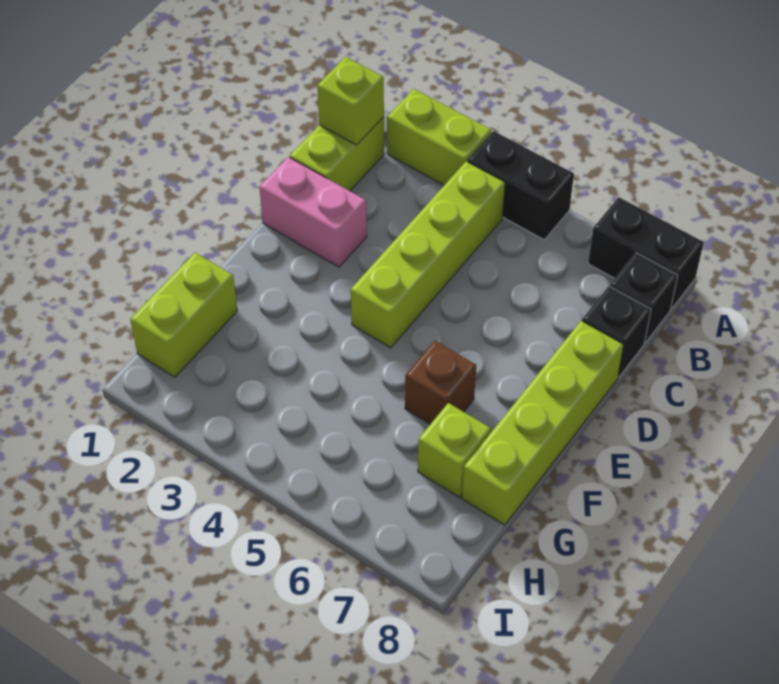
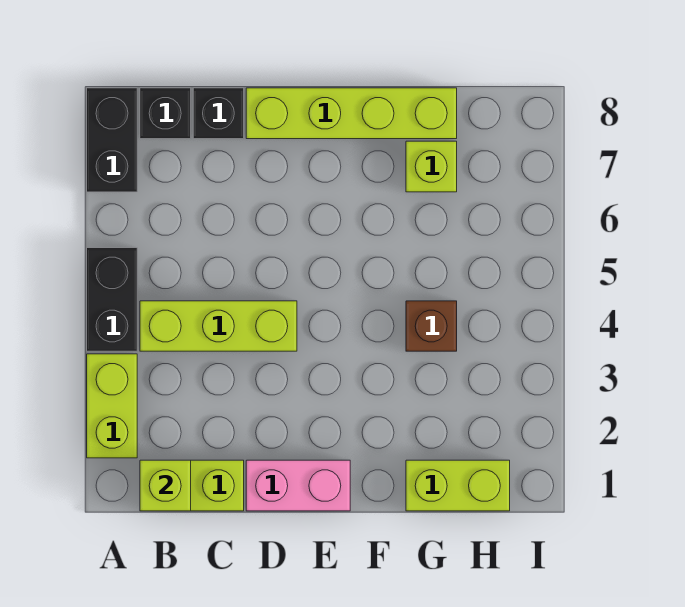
lime brick B4:E4 level 1 -> lime brick B4:D4 level 1
pink brick D1:D2 level 1 -> pink brick D1:E1 level 1
brown brick F6 level 1 -> brown brick G4 level 1

